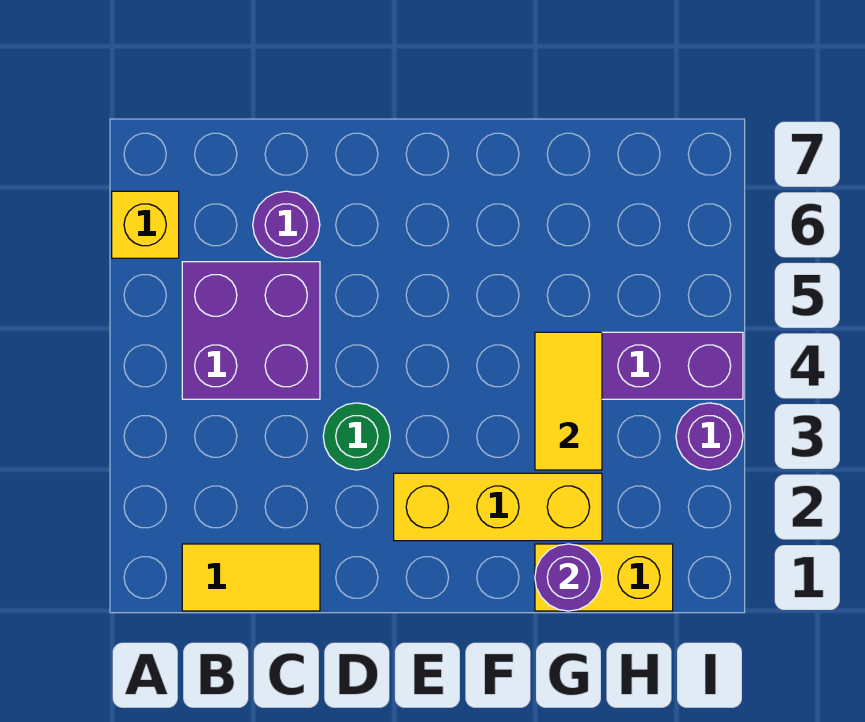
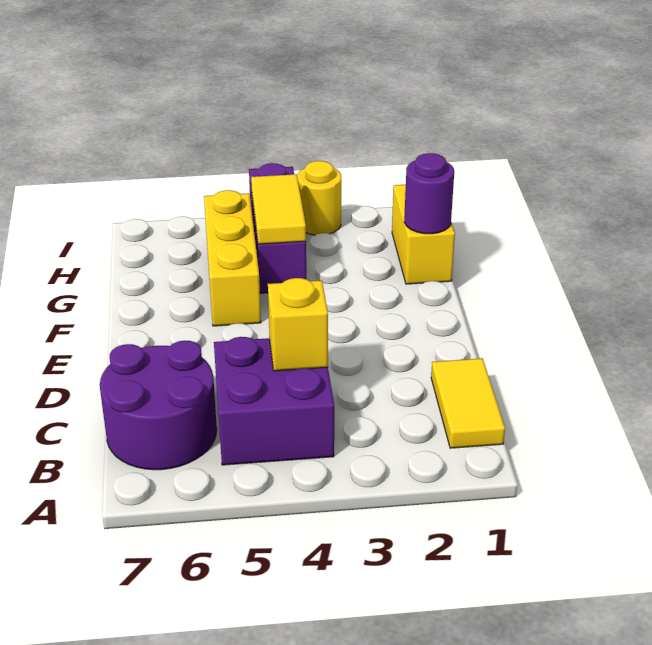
yellow brick A6 level 1 -> yellow brick C4 level 2
purple round brick C6 level 1 -> purple round brick B6:C7 level 1
green round brick D3 level 1 -> none
yellow brick E2:G2 level 1 -> yellow brick F5:H5 level 1
yellow tile G3:G4 level 2 -> yellow tile G4:H4 level 2
purple round brick I3 level 1 -> yellow round brick I3 level 1

